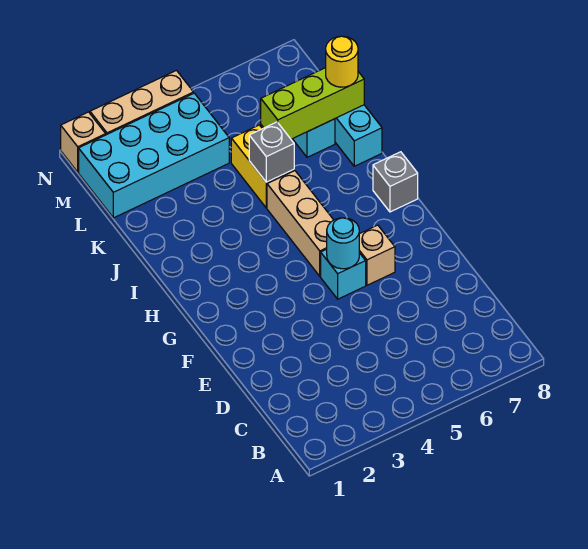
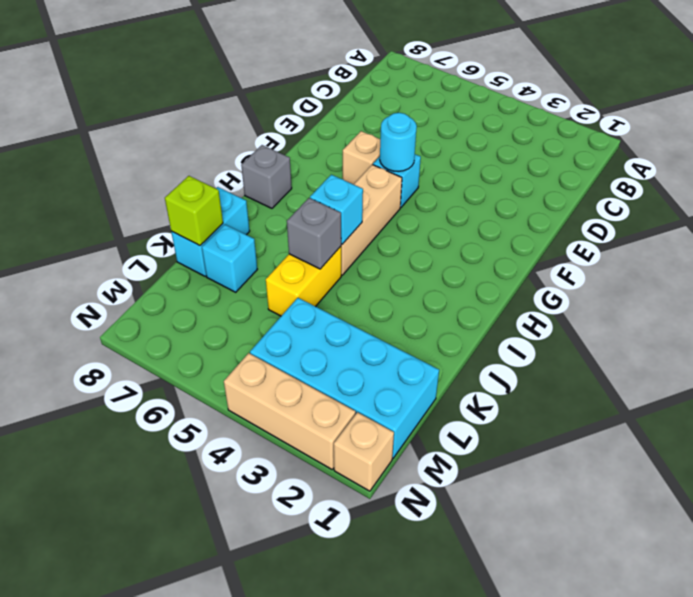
none -> cyan brick I5 level 2
lime brick K6:K8 level 2 -> lime brick K8 level 2
yellow round brick K8 level 3 -> none

